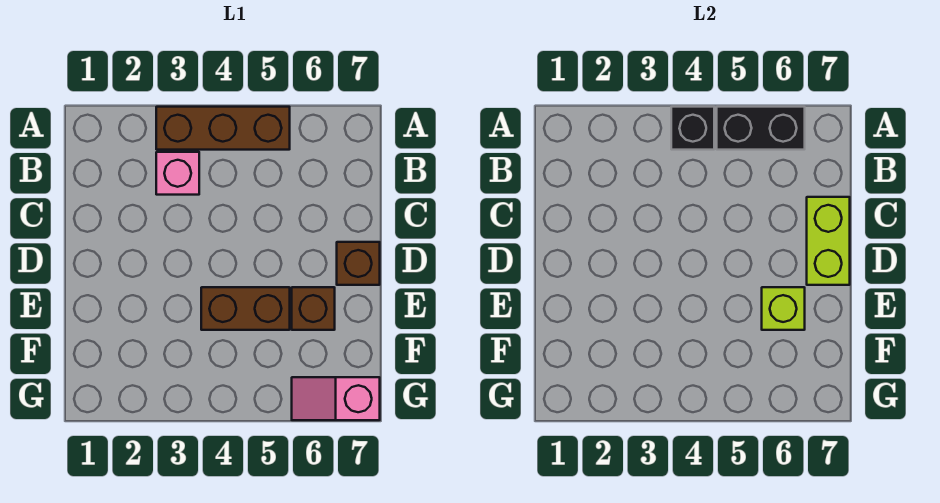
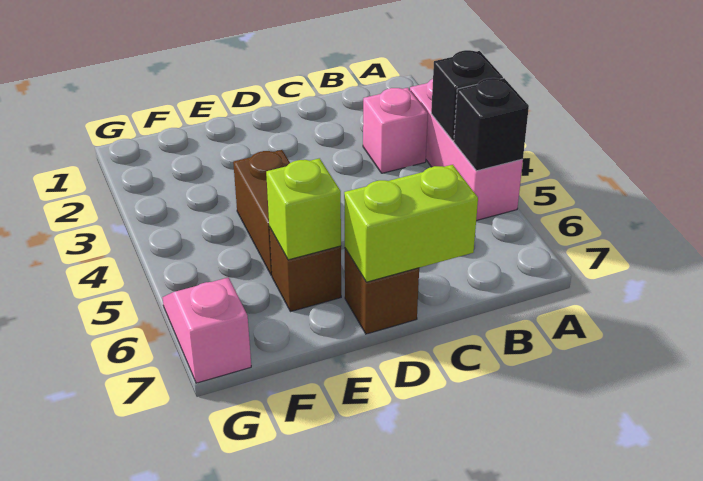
brown brick A3:A5 level 1 -> pink brick A3:A5 level 1
black brick A5:A6 level 2 -> black brick A5 level 2

